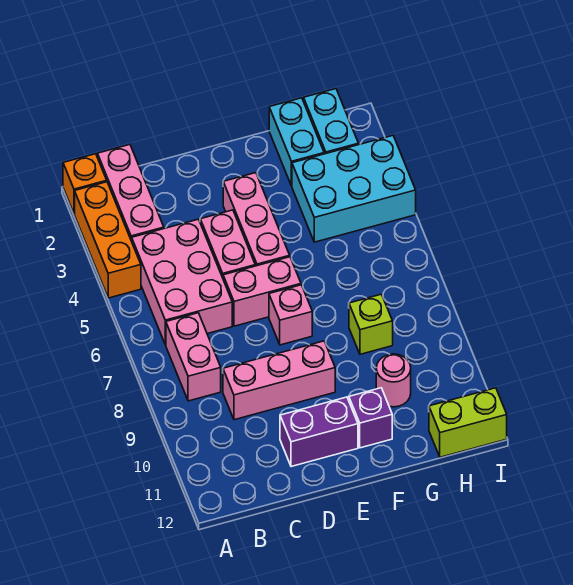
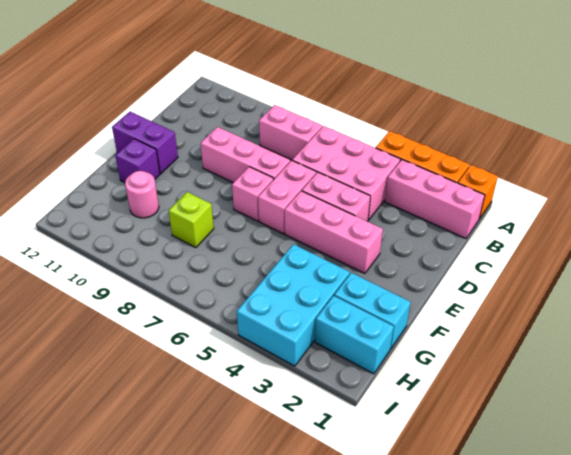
pink brick C9:E9 level 1 -> pink brick D7:D9 level 1
purple brick D11:E11 level 1 -> purple brick E11:E12 level 1
lime brick H12:I12 level 1 -> none

